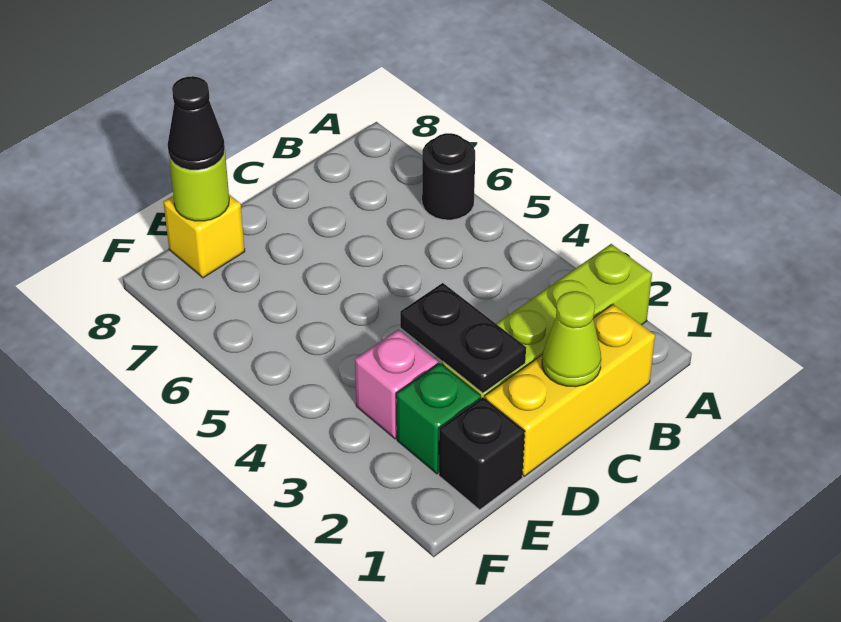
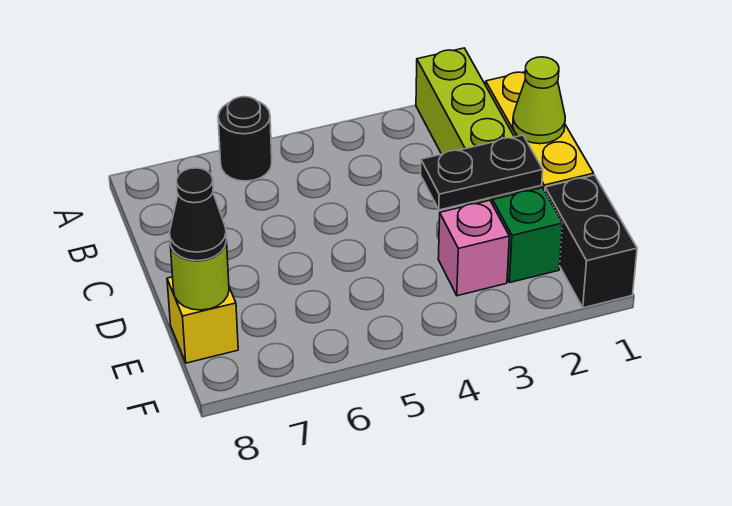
black brick E1 level 1 -> black brick E1:F1 level 1

